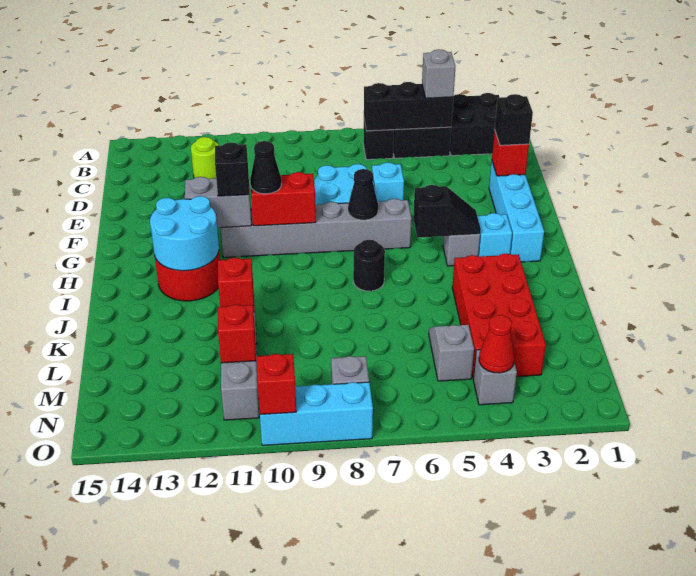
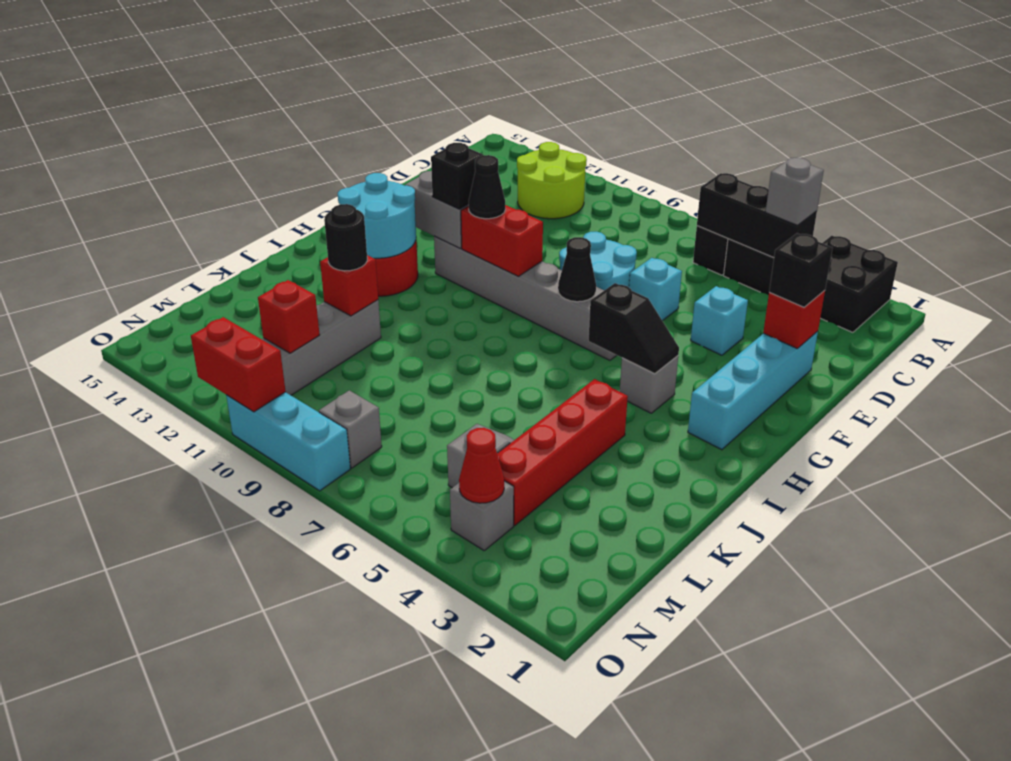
lime round brick C12 level 1 -> lime round brick B11:C12 level 1
cyan brick H3 level 1 -> cyan brick E4 level 1
black round brick I7 level 1 -> black round brick K11 level 3
red brick J3:M4 level 1 -> red brick J4:M4 level 1
red brick O10 level 2 -> red brick O10:O11 level 2

